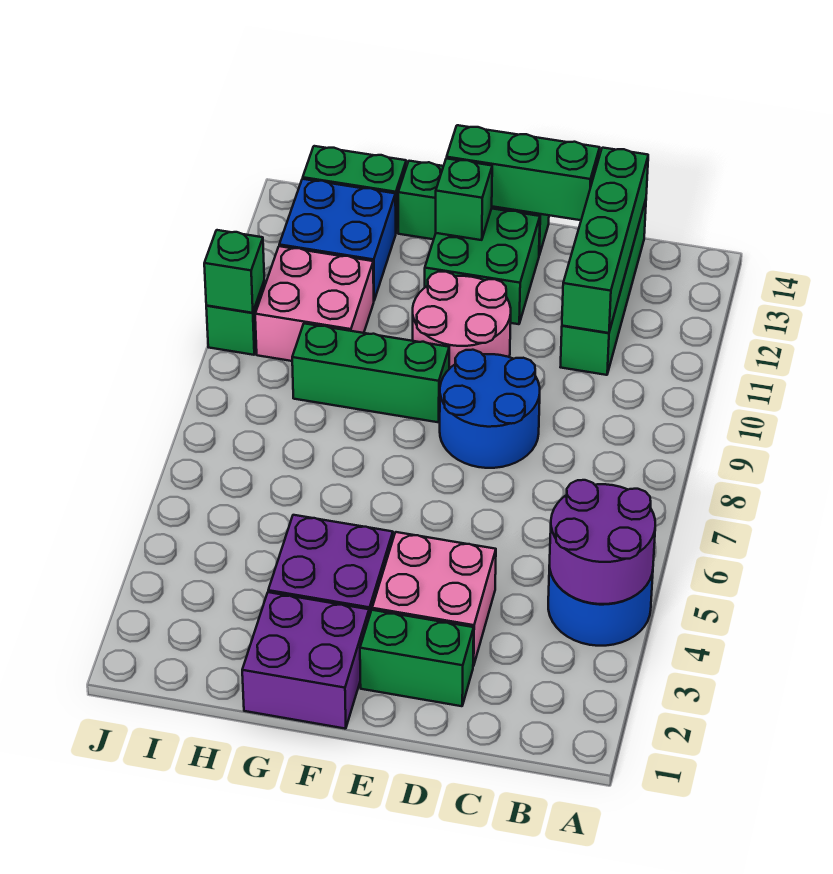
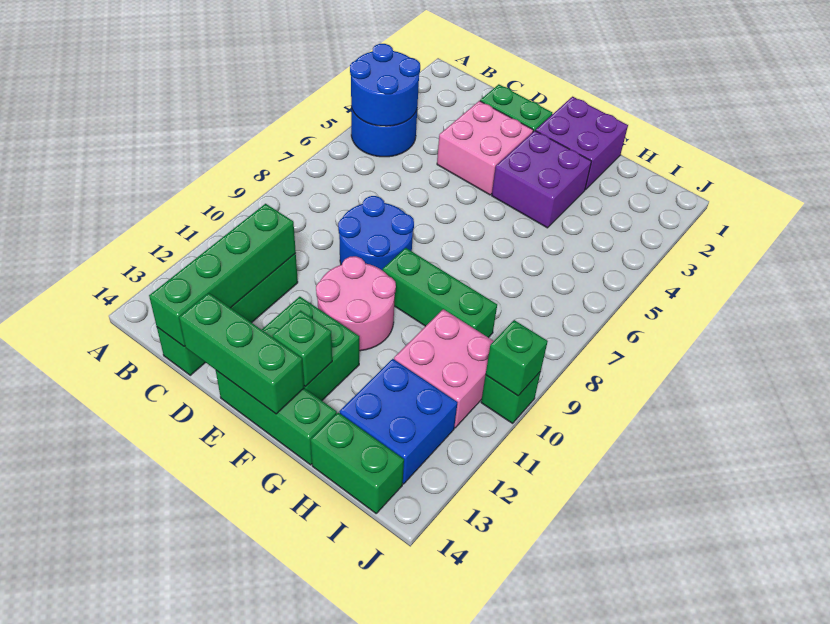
purple round brick A4:B5 level 2 -> blue round brick A4:B5 level 2

